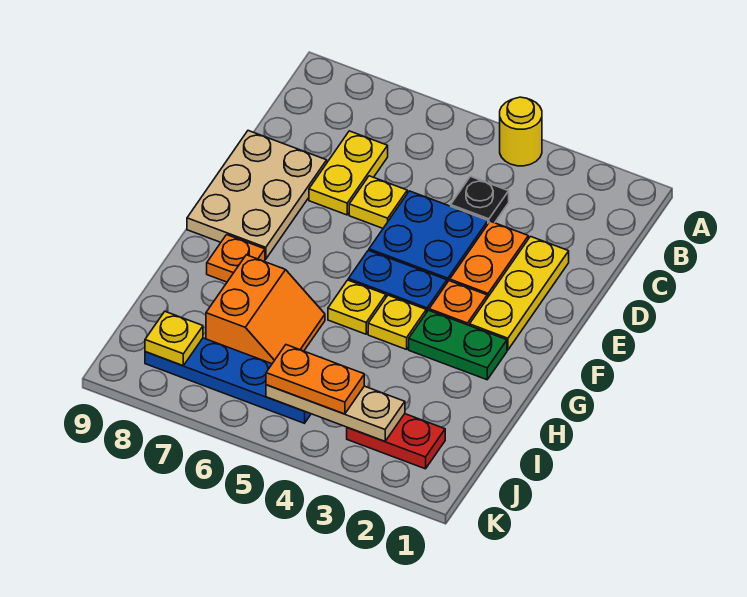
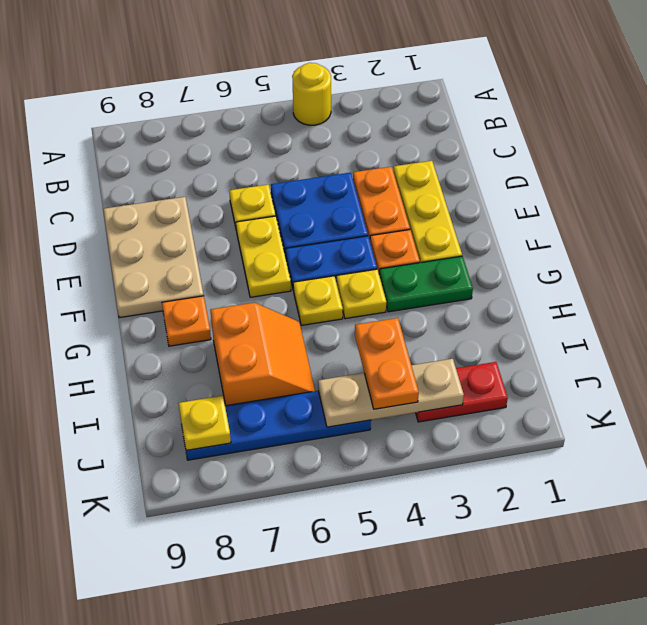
black plate C4 level 1 -> none
yellow plate C7:D7 level 1 -> yellow plate E6:F6 level 1
orange plate J4:J5 level 3 -> orange plate I4:J4 level 3

